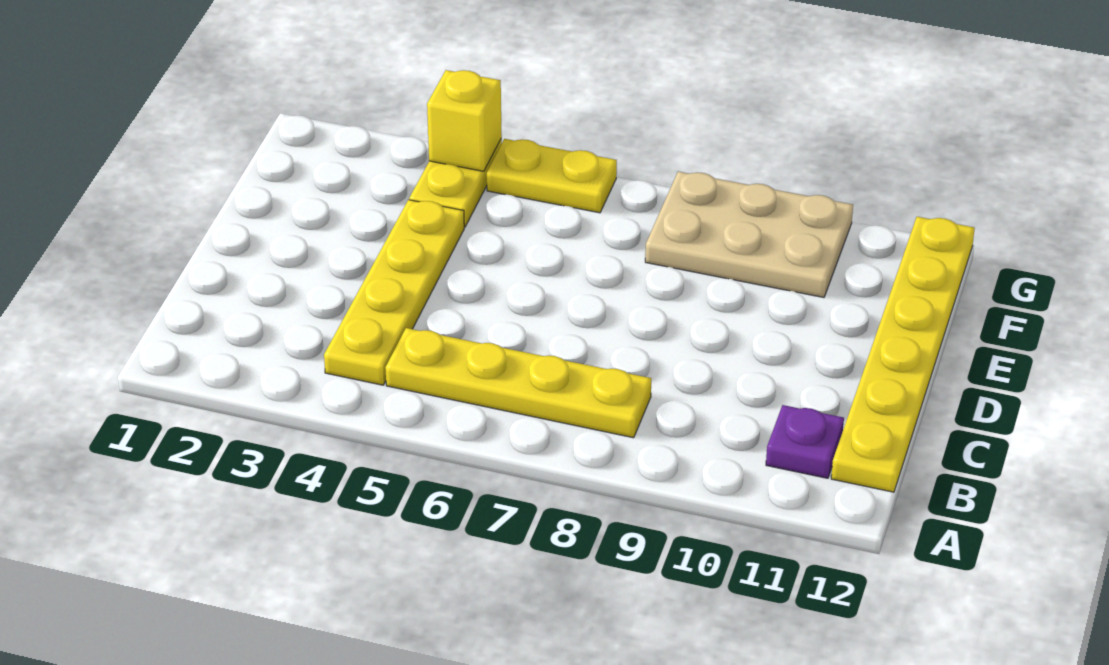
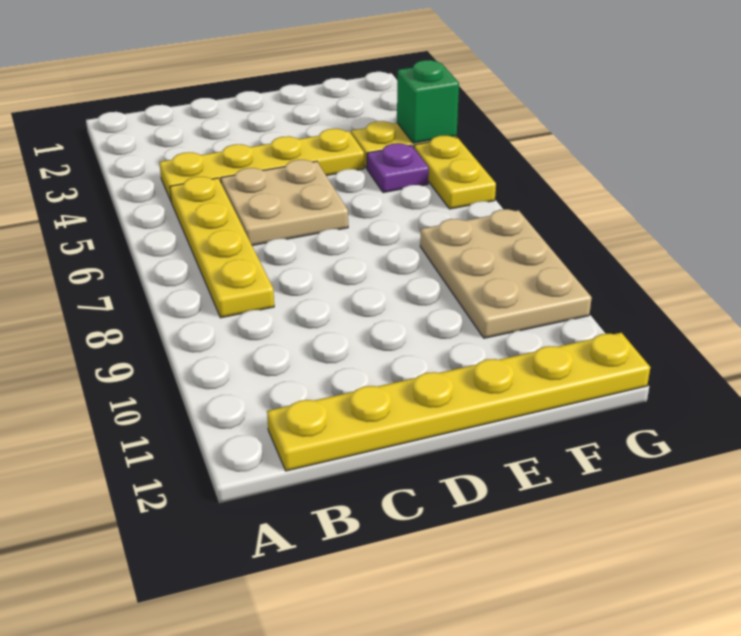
purple plate B11 level 1 -> purple plate F5 level 1
none -> tan plate C5:D6 level 1
yellow brick G4 level 2 -> green brick G4 level 2

